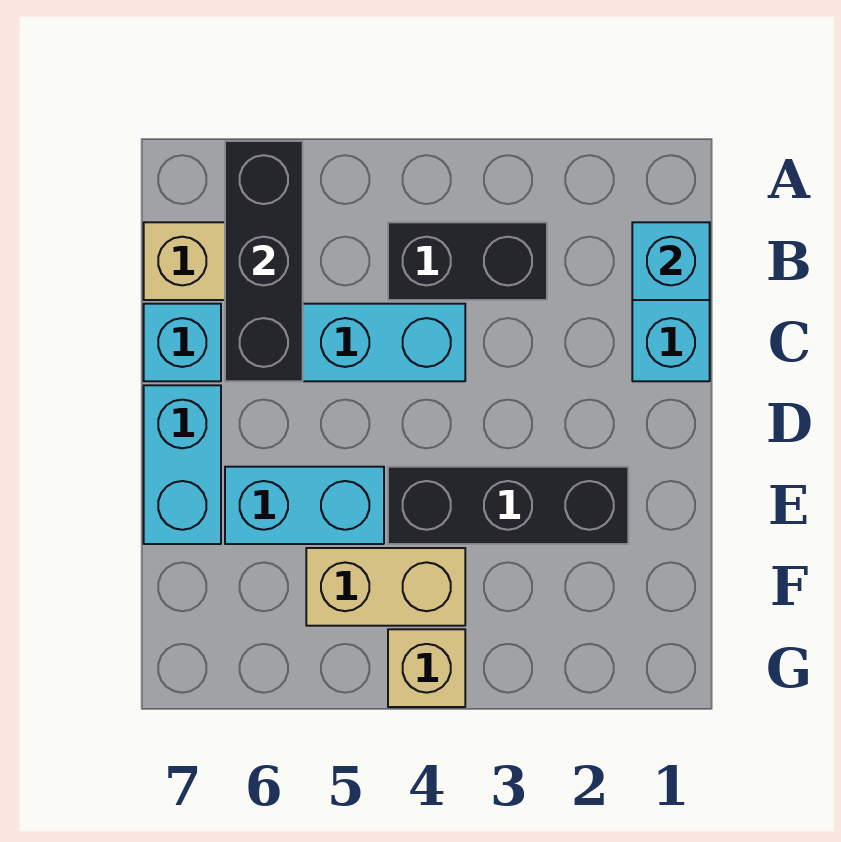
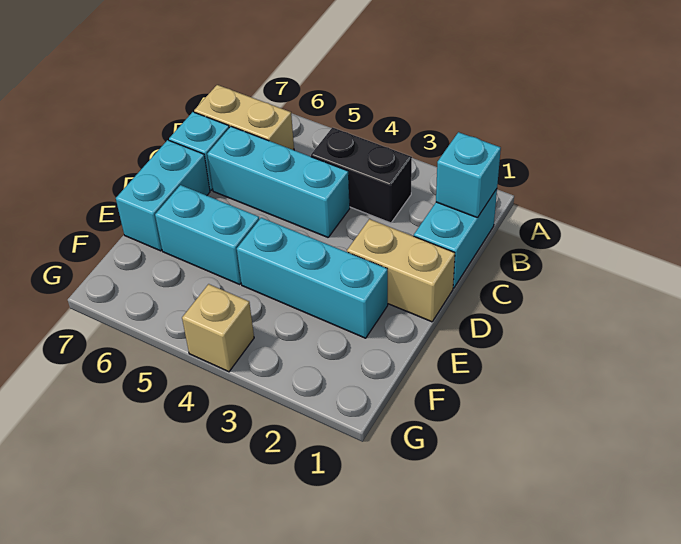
black brick A6:C6 level 2 -> none
black brick E2:E4 level 1 -> cyan brick E2:E4 level 1
tan brick F4:F5 level 1 -> tan brick D1:D2 level 1

